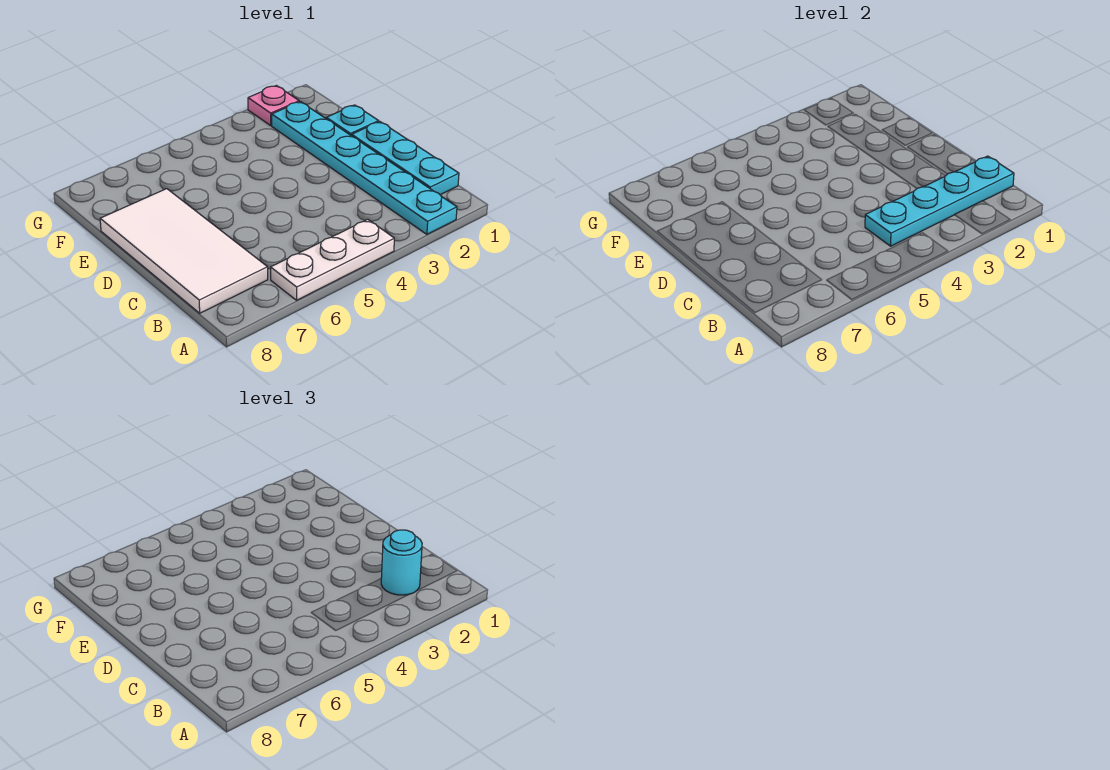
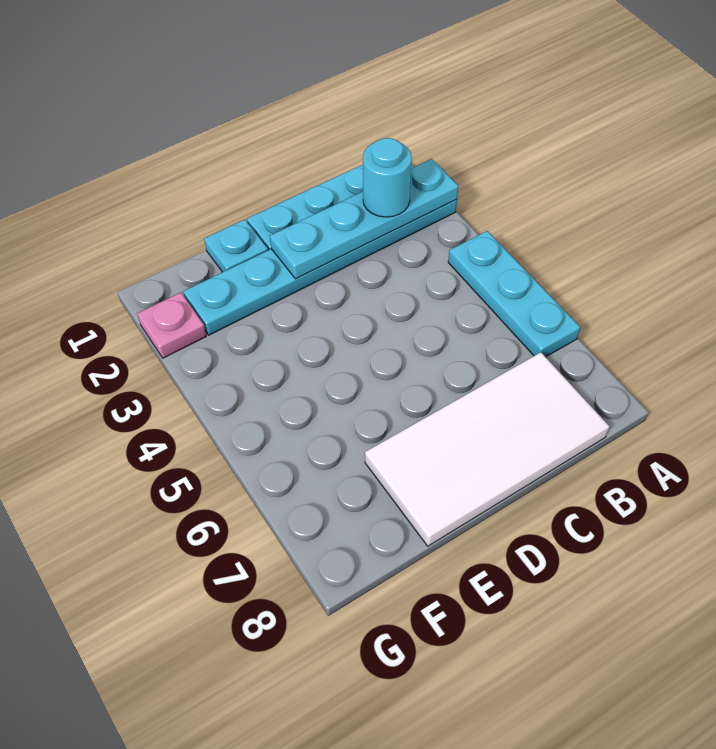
white plate A4:A6 level 1 -> cyan plate A4:A6 level 1
cyan plate B1:B4 level 2 -> cyan plate A2:D2 level 2

